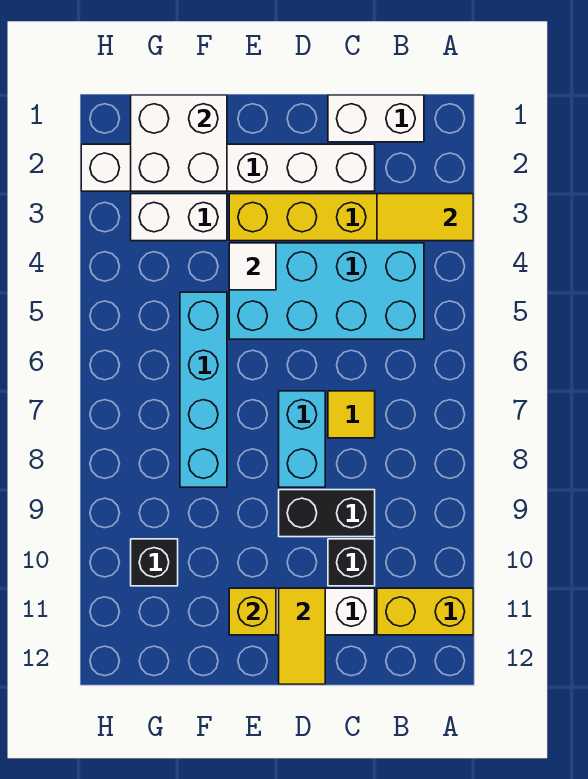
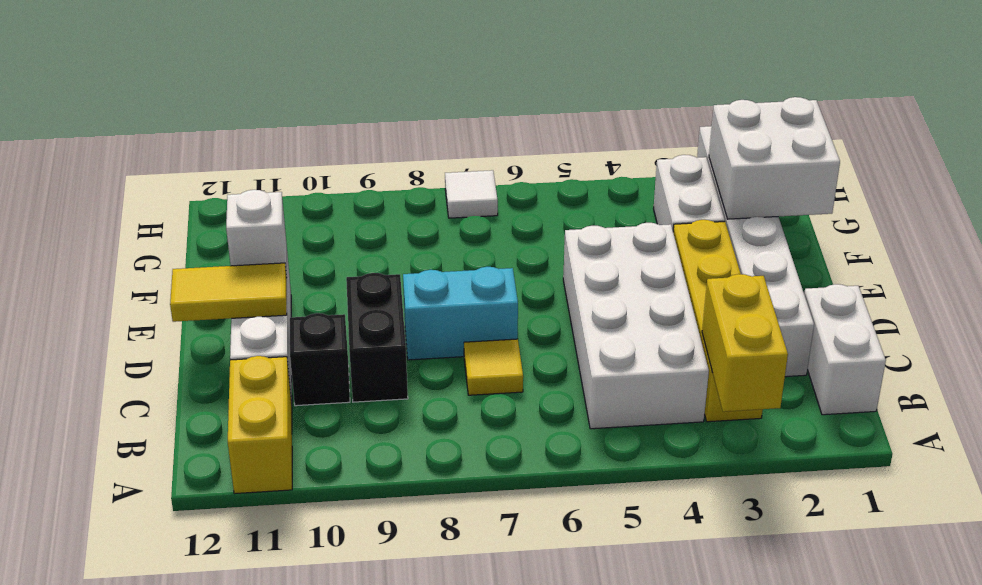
yellow tile A3:B3 level 2 -> yellow brick A3:B3 level 2
cyan brick B4:E5 level 1 -> white brick B4:E5 level 1
white tile E4 level 2 -> white tile H7 level 1
yellow brick E11 level 2 -> white brick E11 level 2
cyan brick F5:F8 level 1 -> none
black brick G10 level 1 -> none

